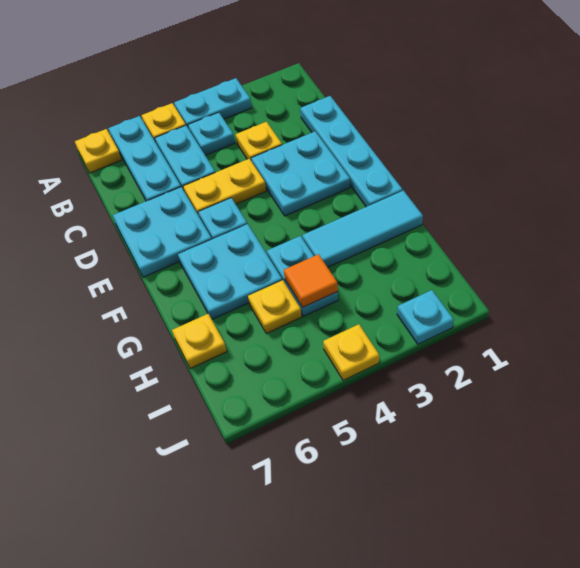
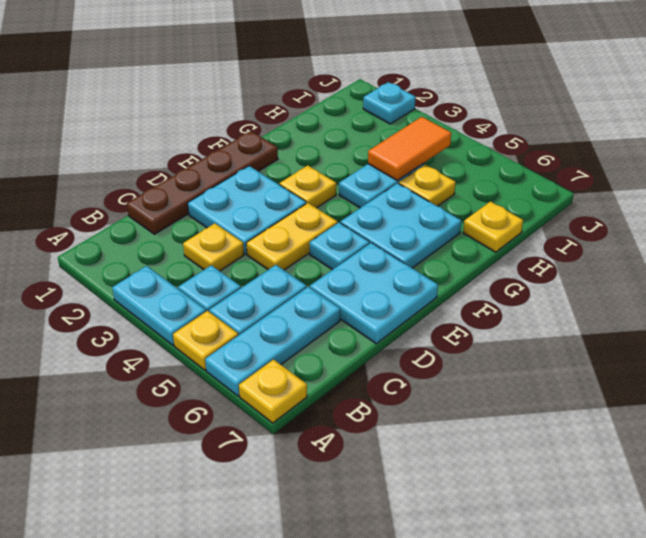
cyan plate C1:F1 level 1 -> brown plate C1:F1 level 1
yellow plate D4:D5 level 1 -> yellow plate D4:E4 level 1
cyan tile G1:G3 level 1 -> none
orange tile H4 level 2 -> orange tile H4:I4 level 2
yellow plate J4 level 1 -> yellow plate F3 level 1

